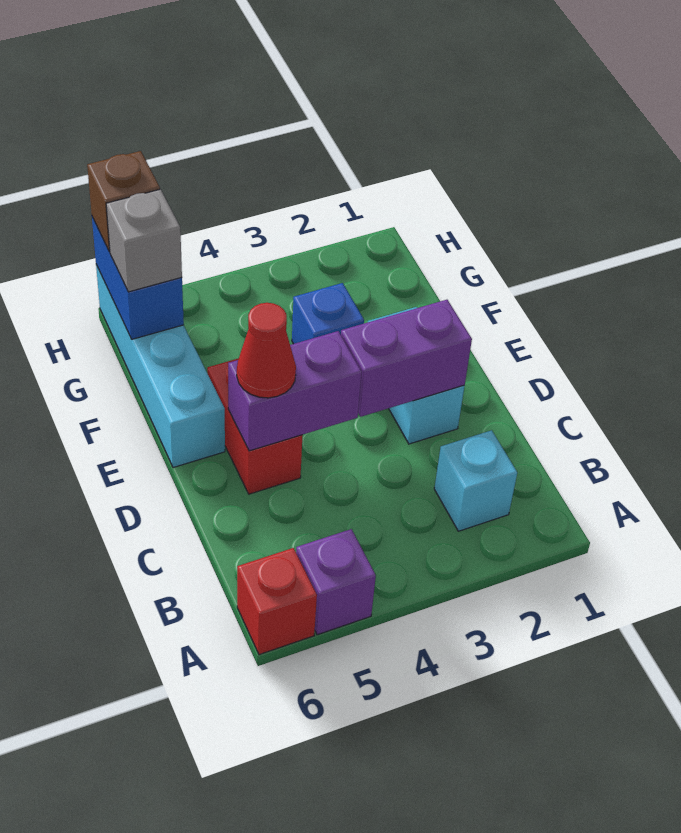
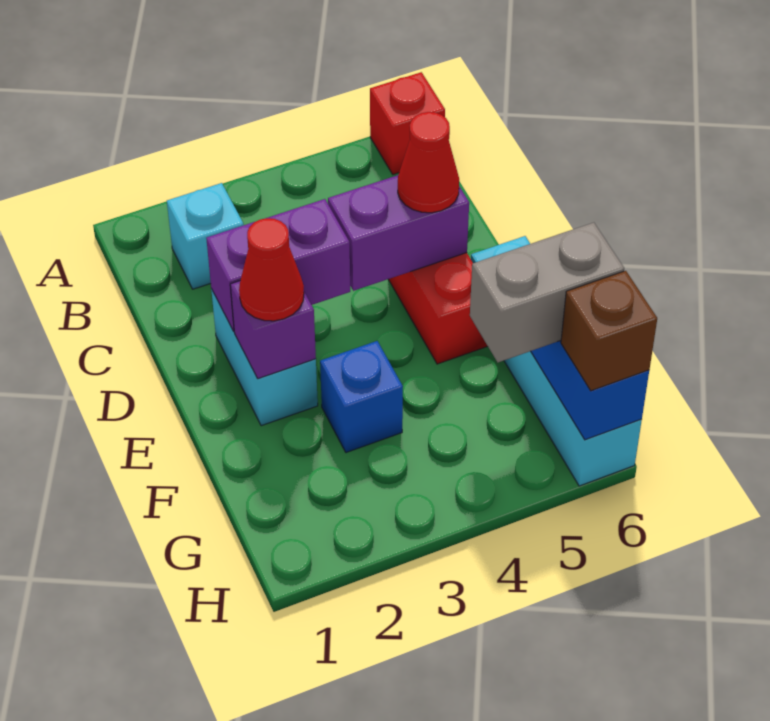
purple brick A5 level 1 -> purple brick E2 level 2
none -> red cone E2 level 3
grey brick G6 level 3 -> grey brick G5:G6 level 3

